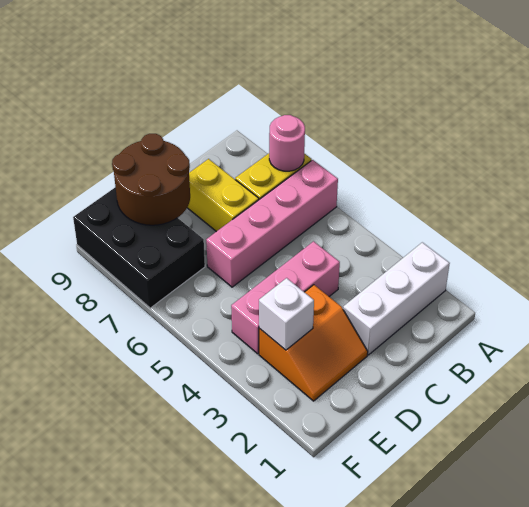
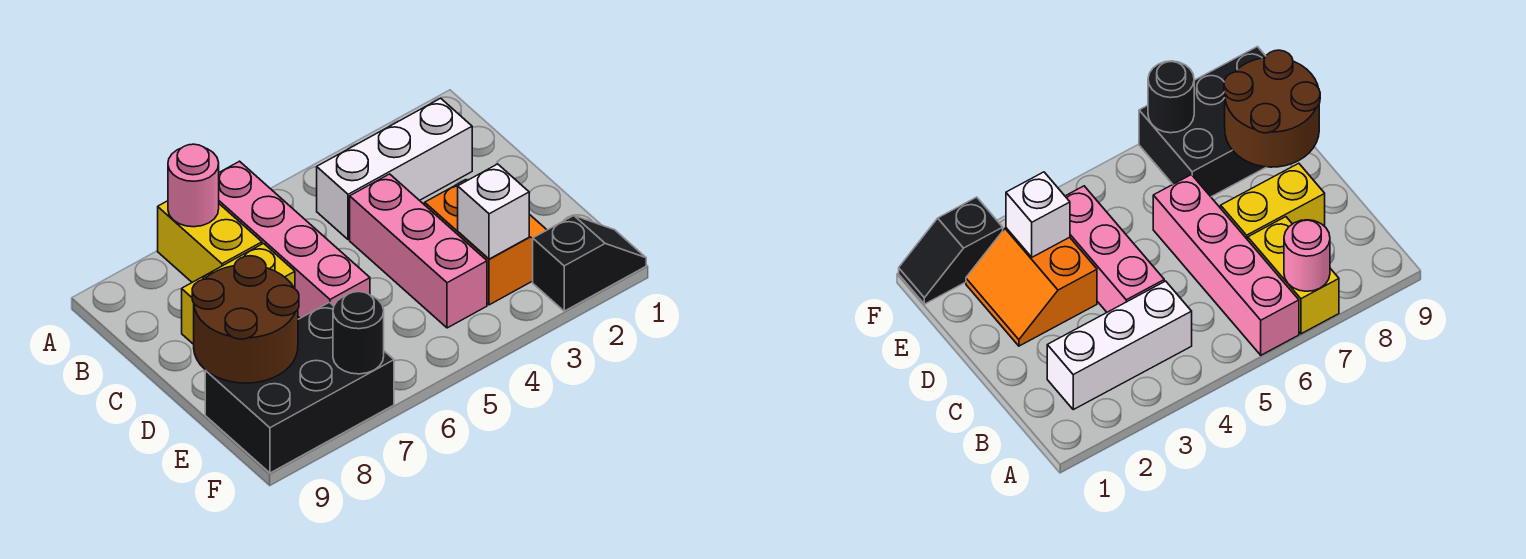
white brick A2:C2 level 1 -> white brick B2:B4 level 1
none -> black slope F1:F2 level 1 top 2
none -> black round brick F7 level 2

